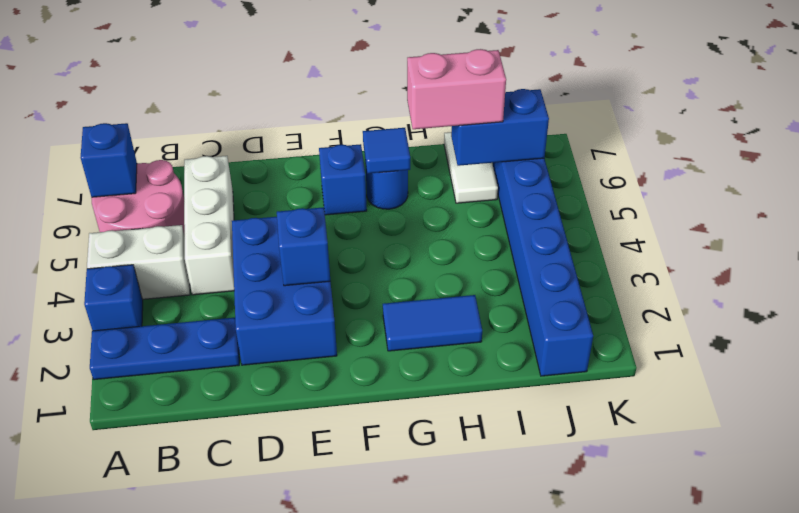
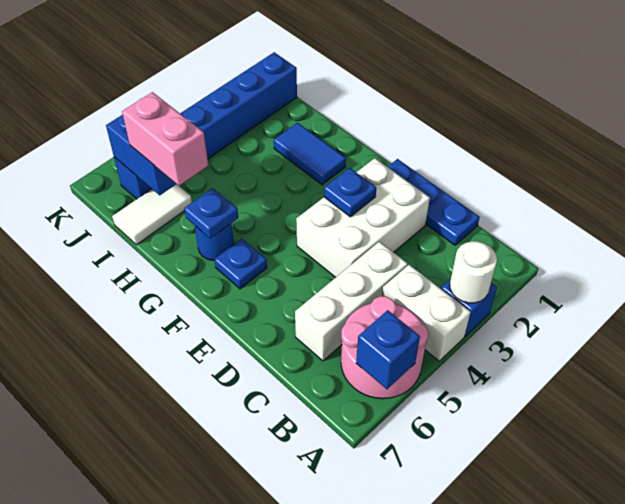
blue plate A2:C2 level 1 -> blue plate C1:E1 level 1
none -> white round brick A3 level 2
blue brick D2:E4 level 1 -> white brick D2:E4 level 1
blue brick E3 level 2 -> blue plate E3 level 2
blue brick F6 level 1 -> blue plate F6 level 1
blue tile G6 level 2 -> blue plate G6 level 2

